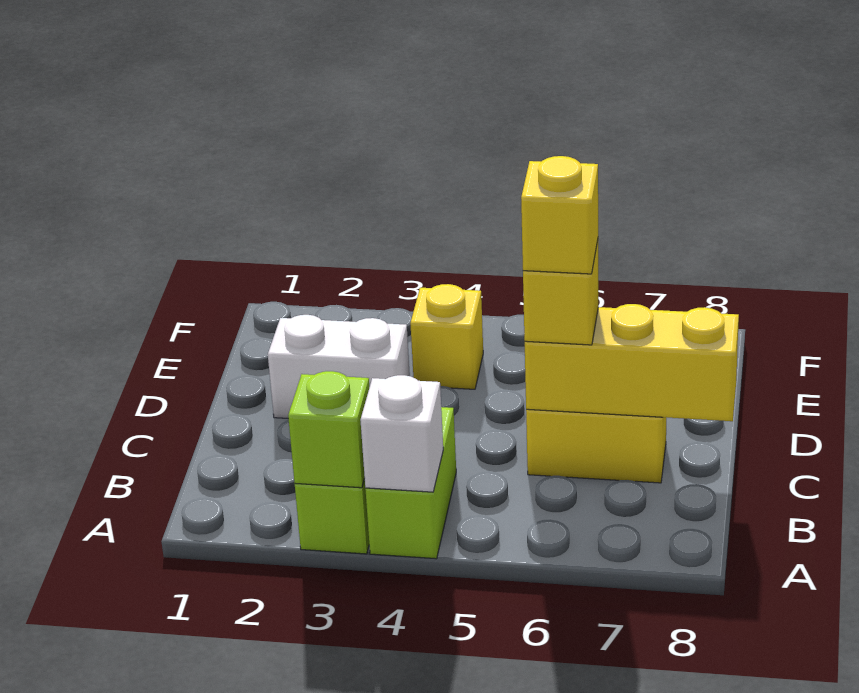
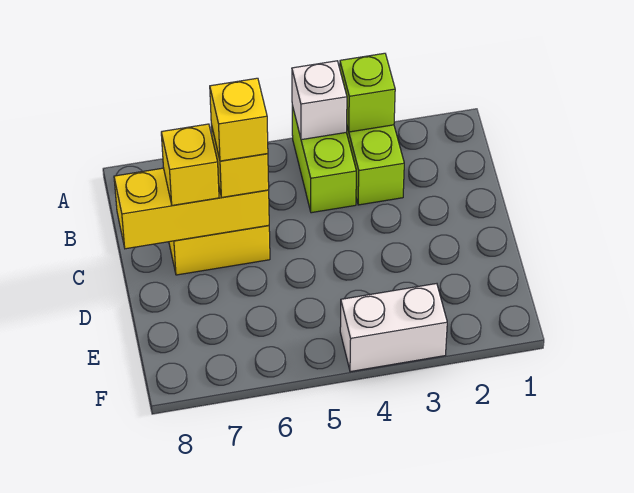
white brick D2:D3 level 1 -> white brick F3:F4 level 1
yellow brick E4 level 1 -> yellow brick C7 level 3

